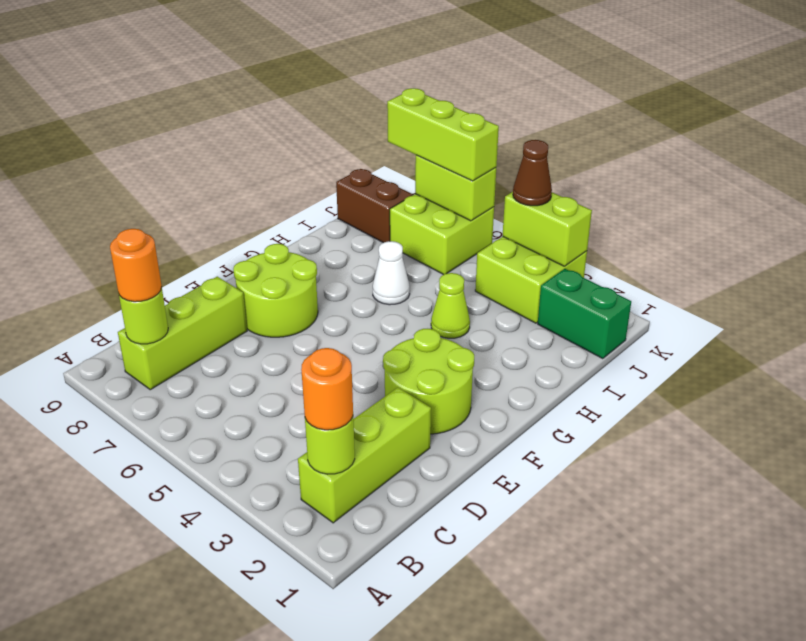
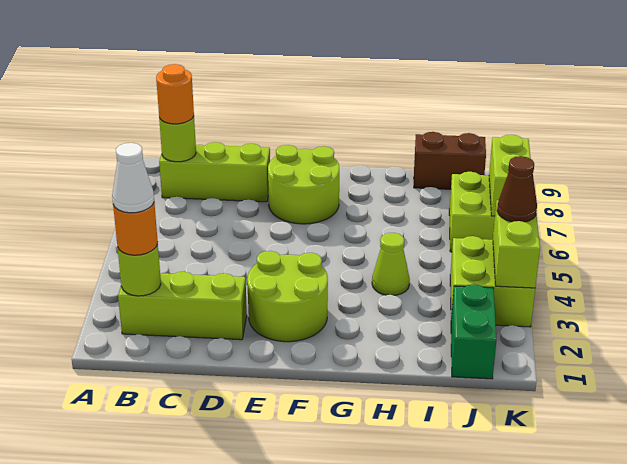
white cone H6 level 1 -> white cone B2 level 4
brown brick J8:J9 level 1 -> brown brick I9:J9 level 1
lime brick K6:K8 level 3 -> none

